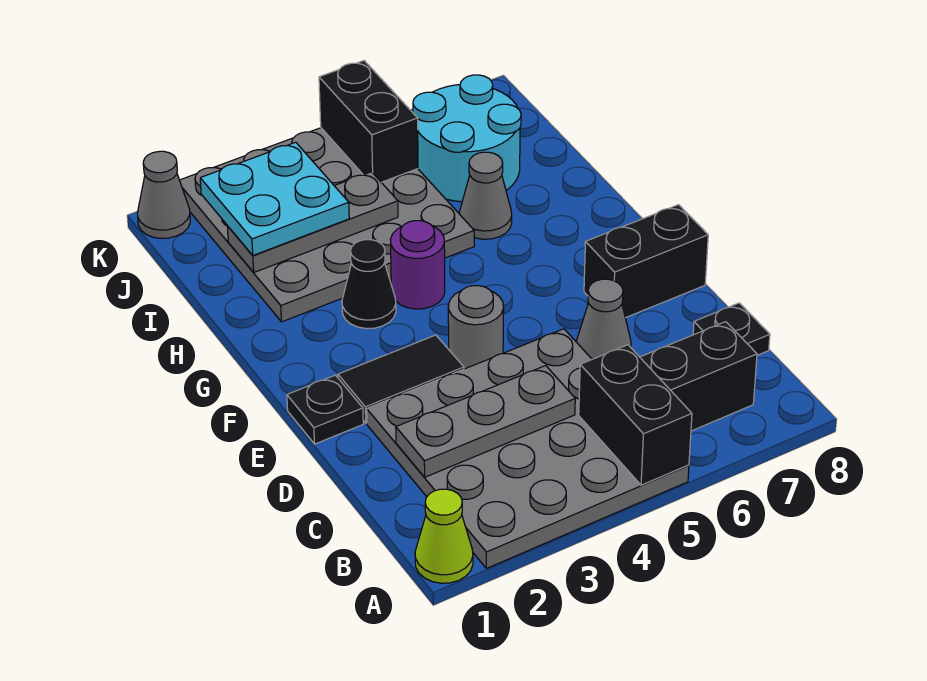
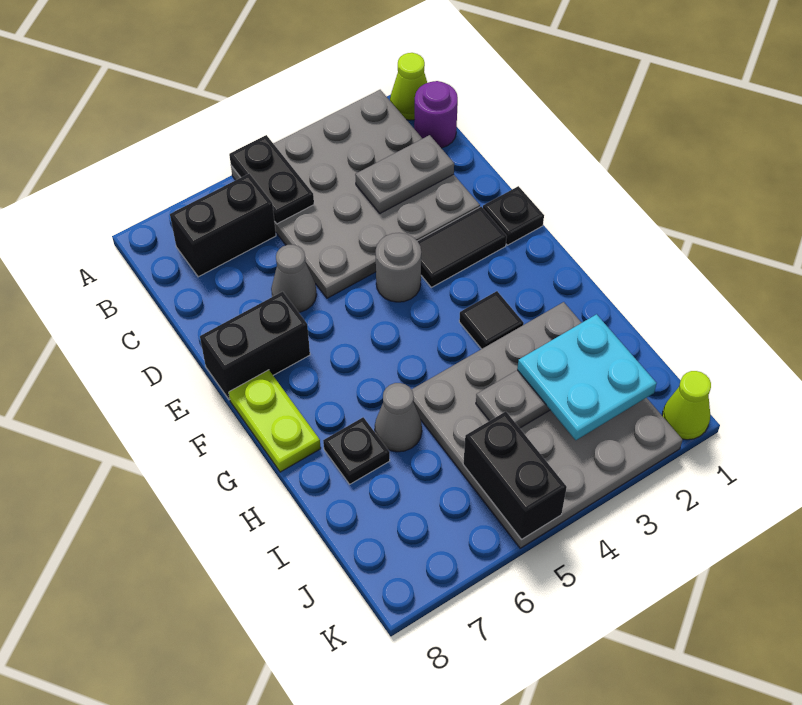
black brick A5:B5 level 2 -> black plate A5:B5 level 2
grey plate C2:C4 level 2 -> grey plate C2:C3 level 2
black plate C8 level 1 -> black plate H7 level 1
none -> lime plate F8:G8 level 1
black cone G3 level 1 -> black tile G3 level 1
purple round brick G4 level 1 -> purple round brick B1 level 1
cyan round brick I6:J7 level 1 -> none
grey cone K1 level 1 -> lime cone K1 level 1

